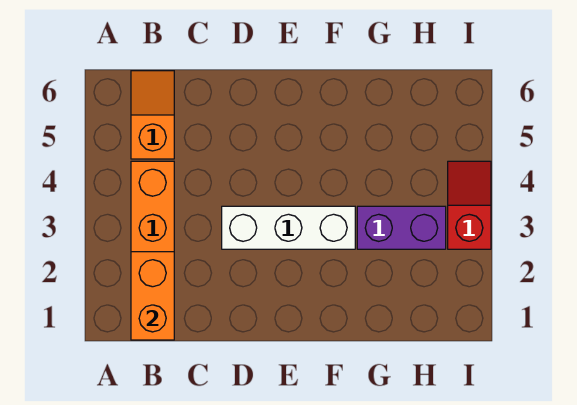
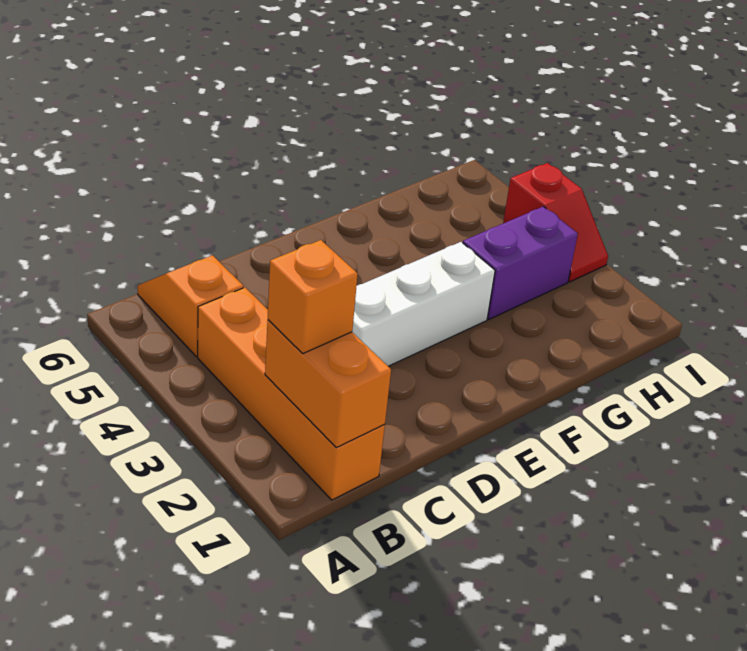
none -> orange brick B2 level 3
red slope I3:I4 level 1 top 3 -> red slope I3:I4 level 1 top 4

